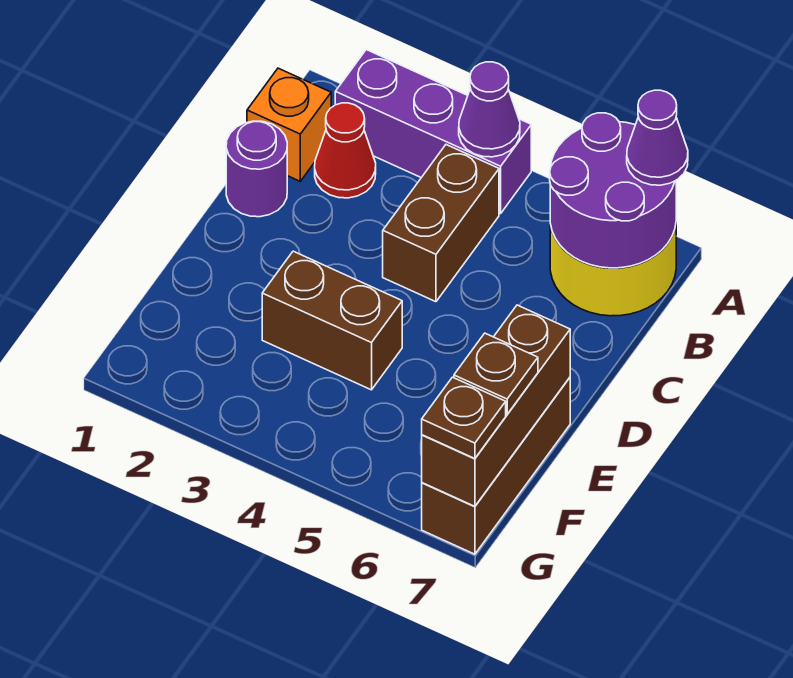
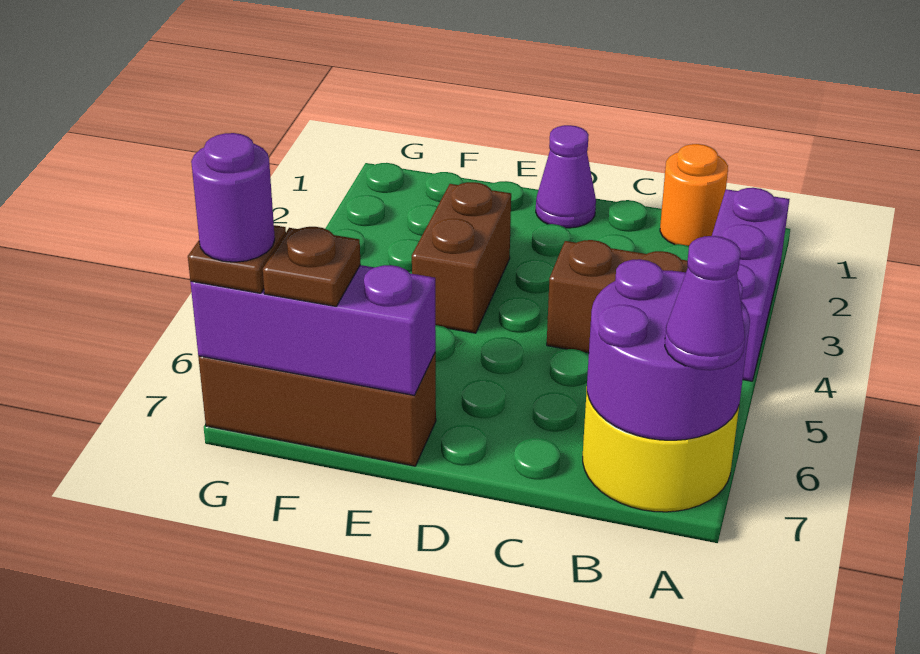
purple cone A4 level 2 -> purple cone D1 level 1
orange brick B1 level 1 -> orange round brick B1 level 1
red cone B2 level 1 -> none
purple round brick C1 level 1 -> purple round brick G7 level 4
brown brick E7:G7 level 2 -> purple brick E7:G7 level 2

